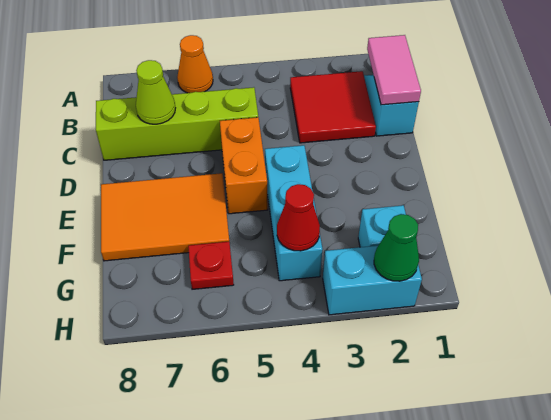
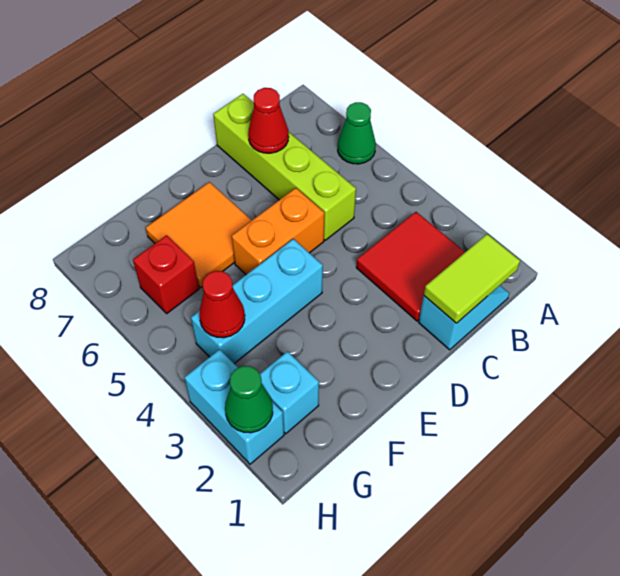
orange cone A6 level 1 -> green cone A6 level 1
pink tile B1:C1 level 2 -> lime tile B1:C1 level 2
lime cone C7 level 2 -> red cone C7 level 2
orange tile E6:F8 level 1 -> orange tile E6:F7 level 1
red plate G6 level 1 -> red brick G6 level 1

